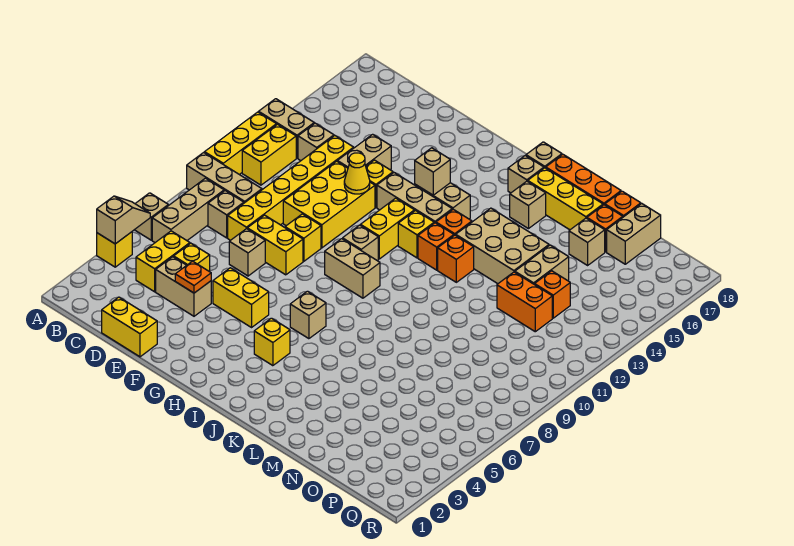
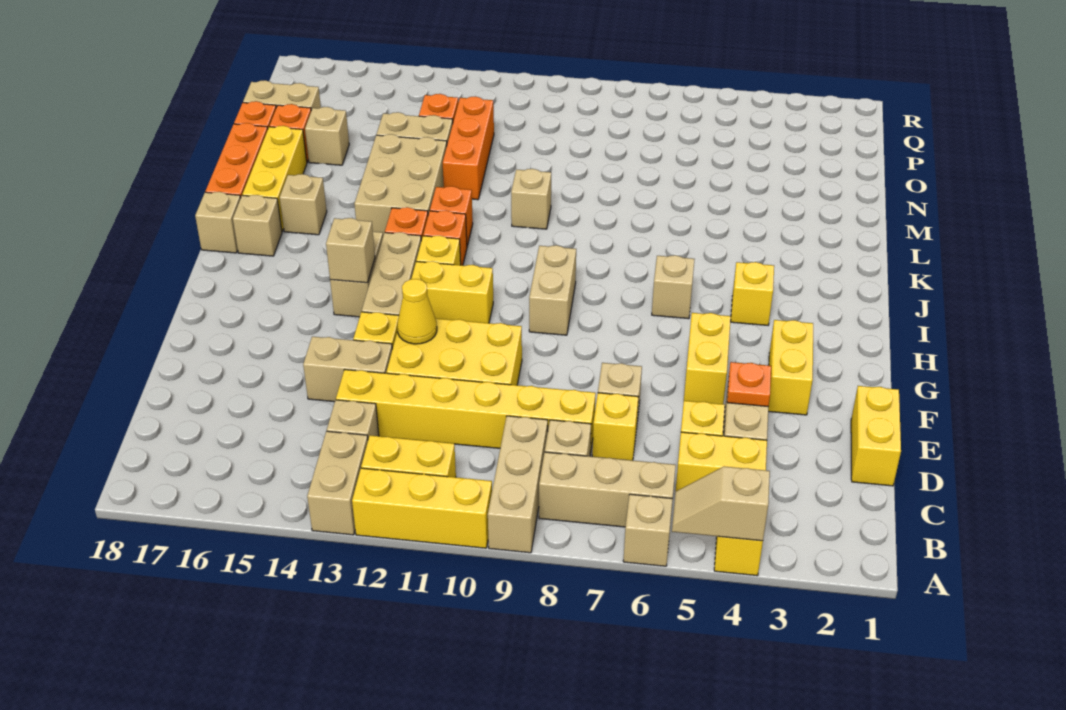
yellow brick E8:F8 level 1 -> yellow brick F3:G3 level 1
yellow brick F9 level 1 -> yellow brick D7 level 1
tan brick H10 level 1 -> tan brick L10 level 1
orange brick N12:O12 level 1 -> orange brick M12:O12 level 1

